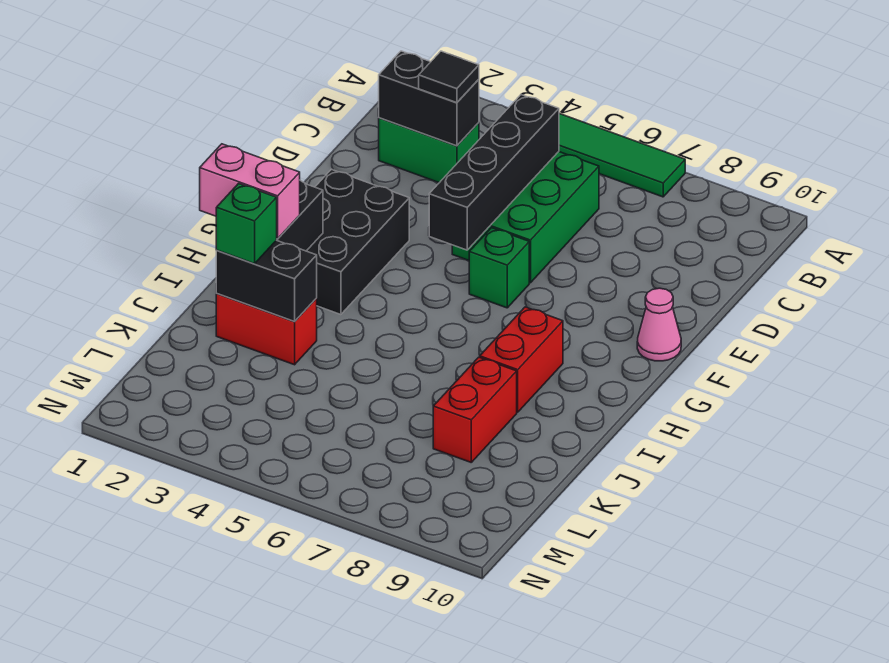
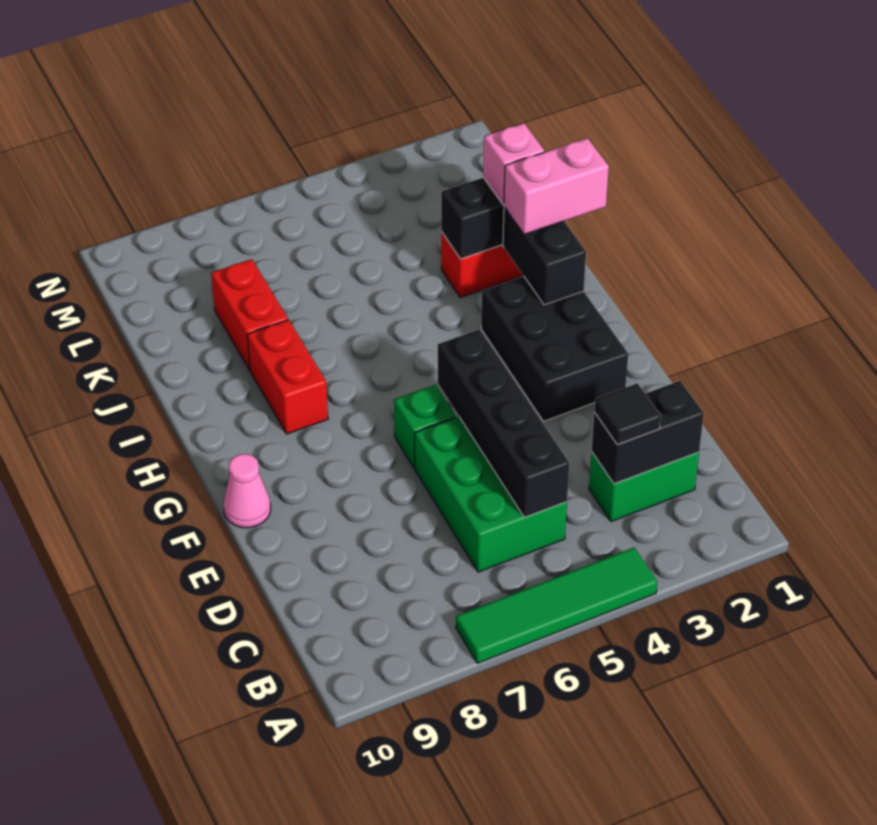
green brick J2 level 3 -> pink brick J2 level 3

